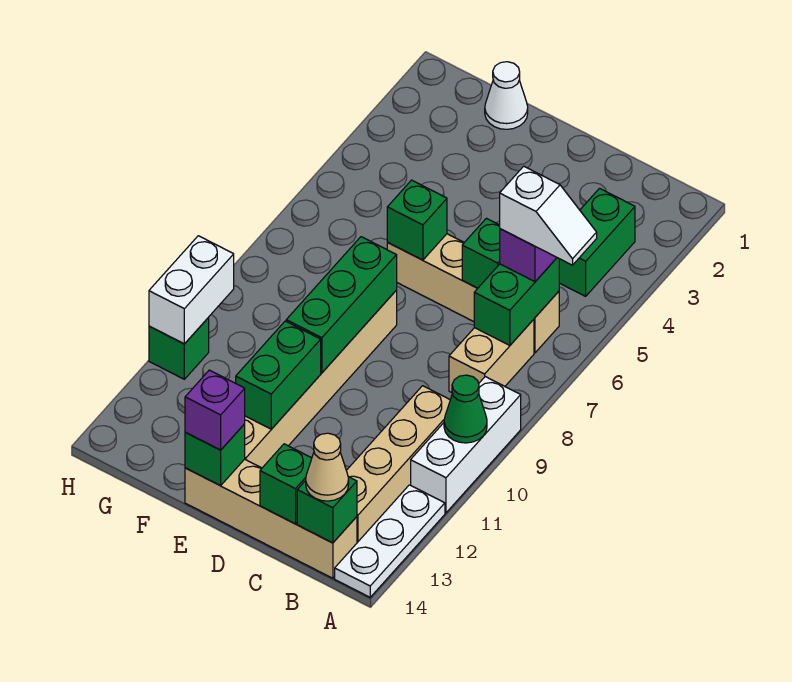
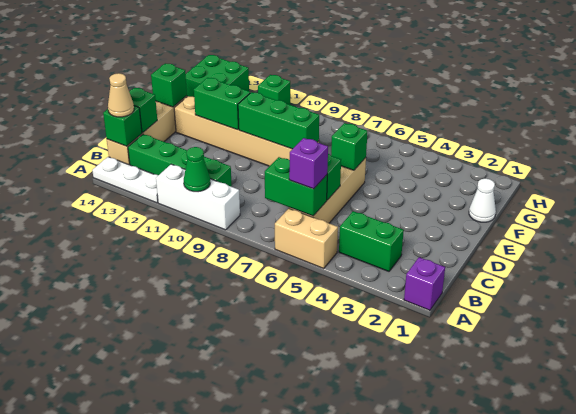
white slope A6:B6 level 4 top B -> none
tan brick B7:B8 level 1 -> tan brick A5:A6 level 1
tan brick B10:B13 level 1 -> green brick B10:B13 level 1
purple brick E14 level 3 -> purple brick A1 level 1
none -> green brick G13:H14 level 1
white brick H10:H11 level 2 -> none

